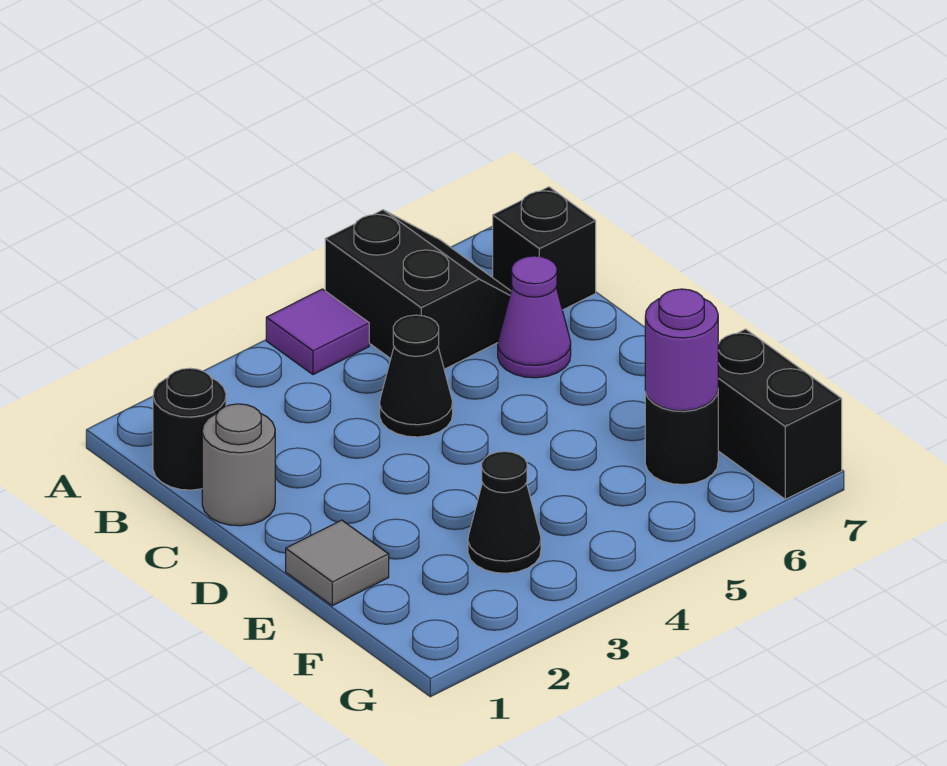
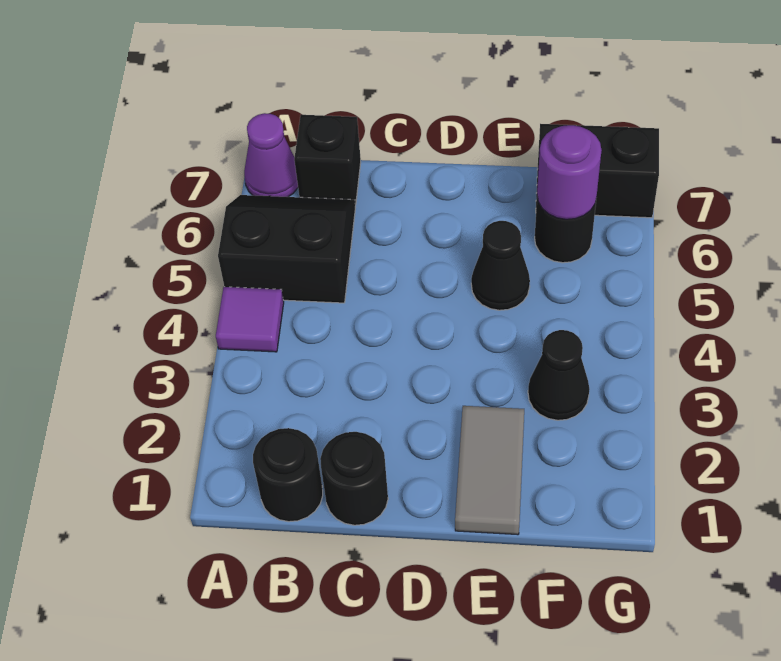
grey round brick C1 level 1 -> black round brick C1 level 1
black cone C4 level 1 -> black cone E5 level 1
purple cone C6 level 1 -> purple cone A7 level 1
grey tile E1 level 1 -> grey tile E1:E2 level 1

